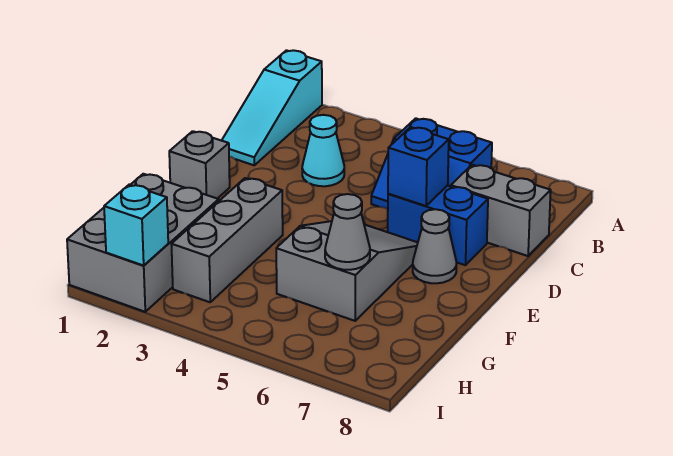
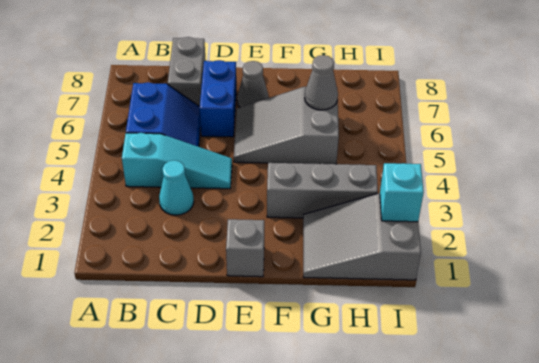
cyan slope A1:C1 level 1 top A -> cyan slope B4:D4 level 1 top B
blue brick D6 level 2 -> none
grey brick G1:I2 level 1 -> grey slope G1:I2 level 1 top I

